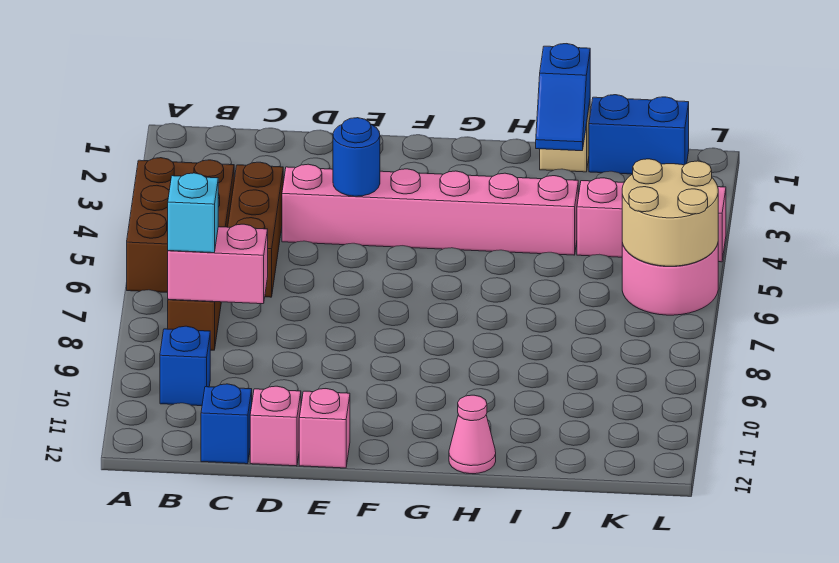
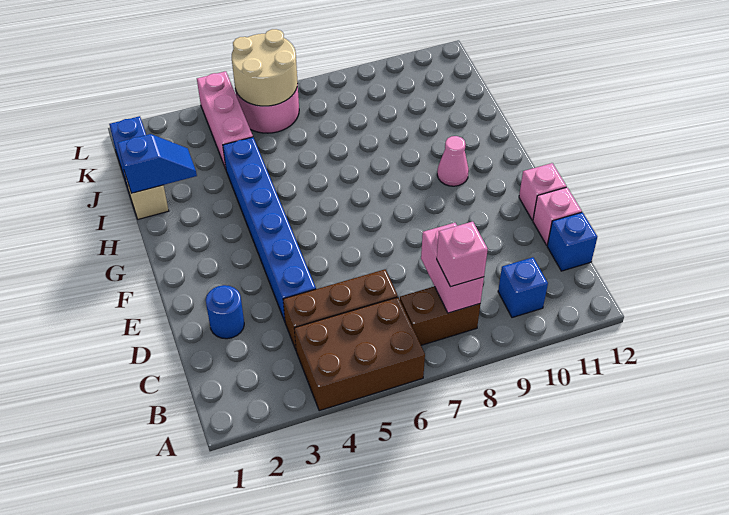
cyan brick B8 level 3 -> pink brick B8 level 3
pink brick D4:I4 level 1 -> blue brick D4:I4 level 1
blue round brick E4 level 2 -> blue round brick D2 level 1
pink cone H12 level 1 -> pink cone G10 level 1

